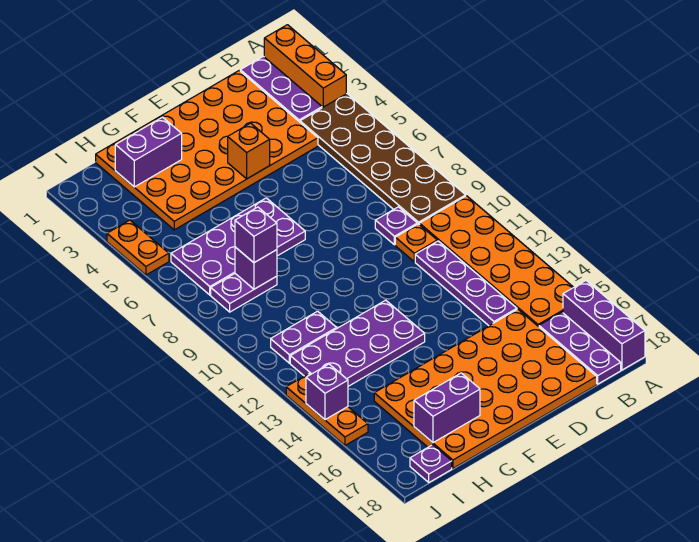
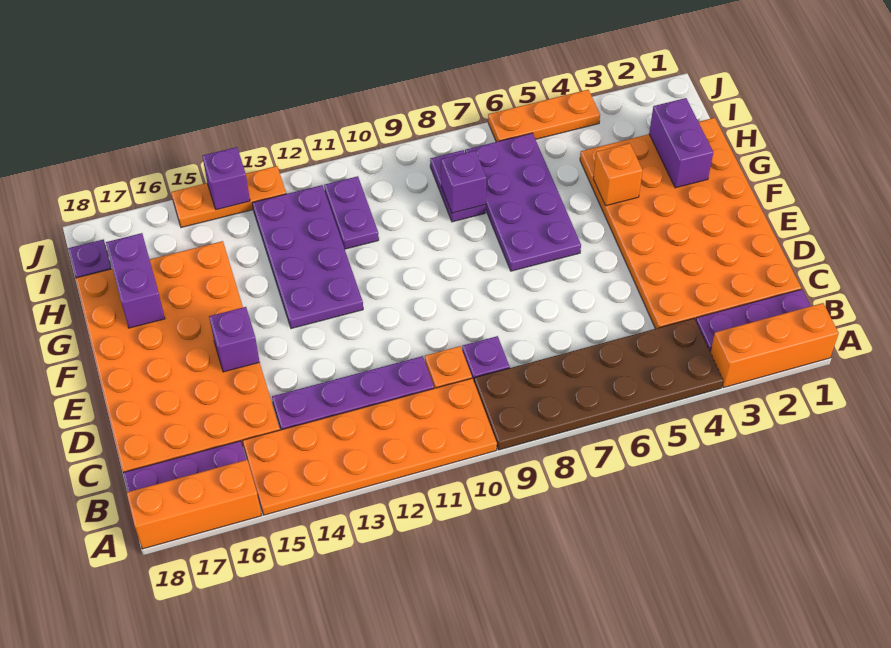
purple brick A16:A18 level 1 -> orange brick A16:A18 level 1
orange brick E4 level 2 -> orange brick G4 level 2
purple brick H8 level 3 -> purple brick E15 level 2
orange plate J4:J5 level 1 -> orange plate J4:J6 level 1

